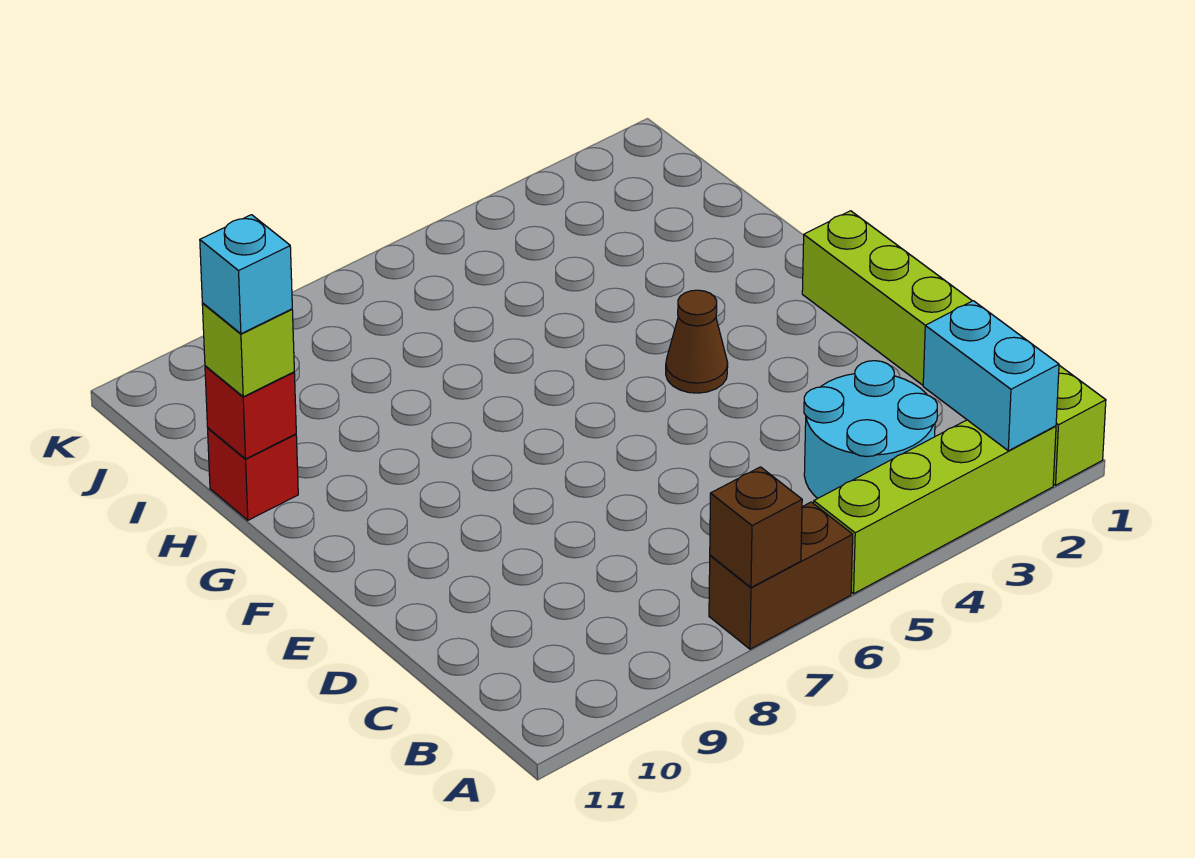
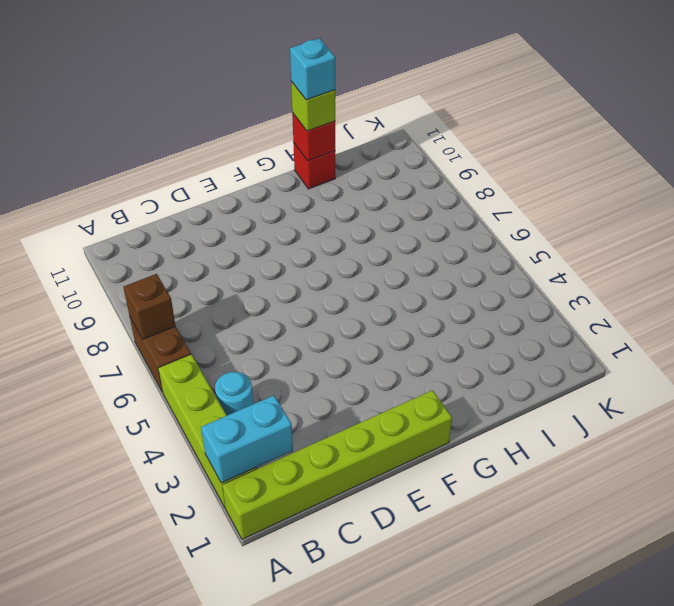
cyan round brick B3:C4 level 1 -> cyan round brick B4 level 1
brown cone F4 level 1 -> none

